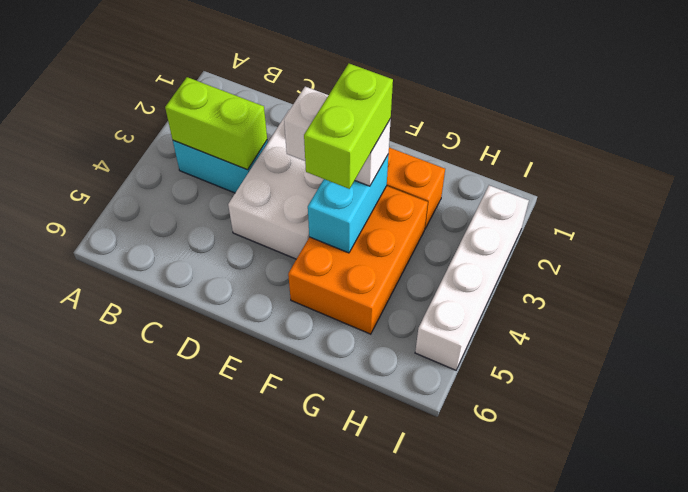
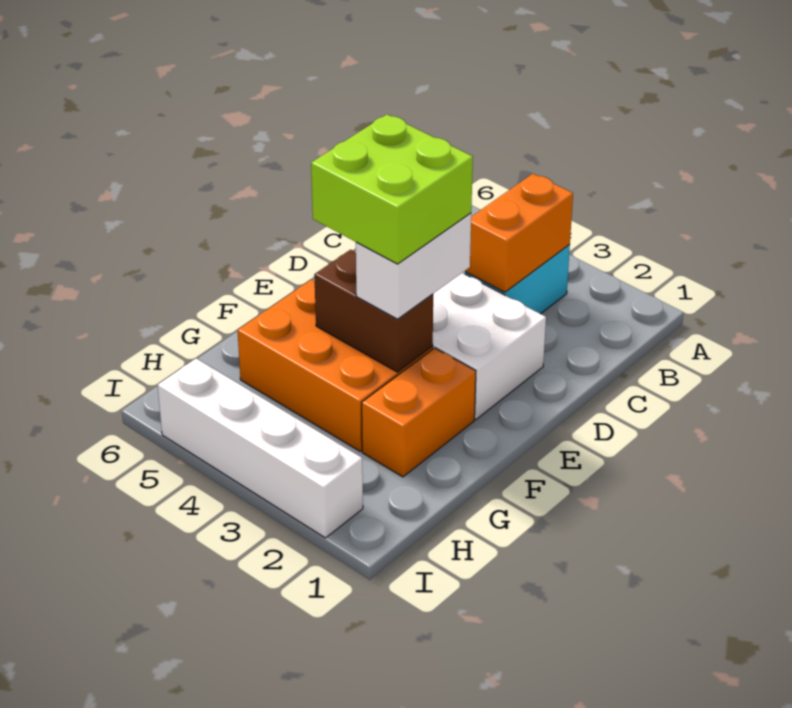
lime brick B3:C3 level 2 -> orange brick B3:C3 level 2
cyan brick F3:F4 level 2 -> brown brick F3:F4 level 2
lime brick F3:F4 level 4 -> lime brick E3:F4 level 4

